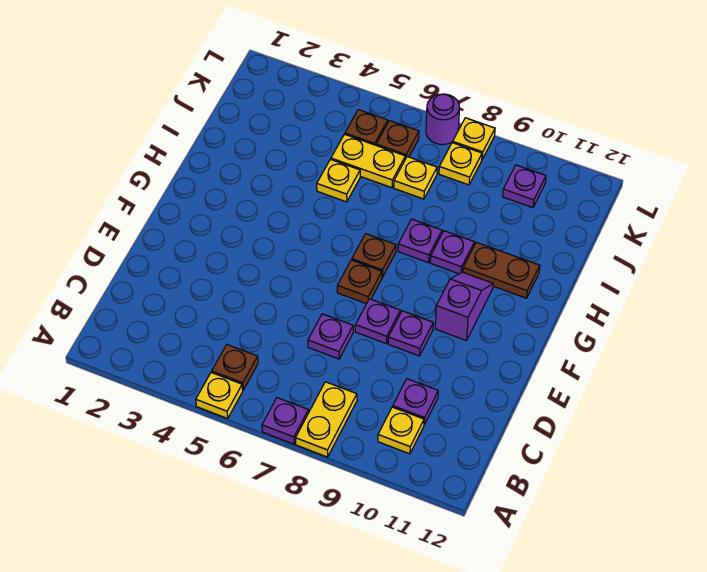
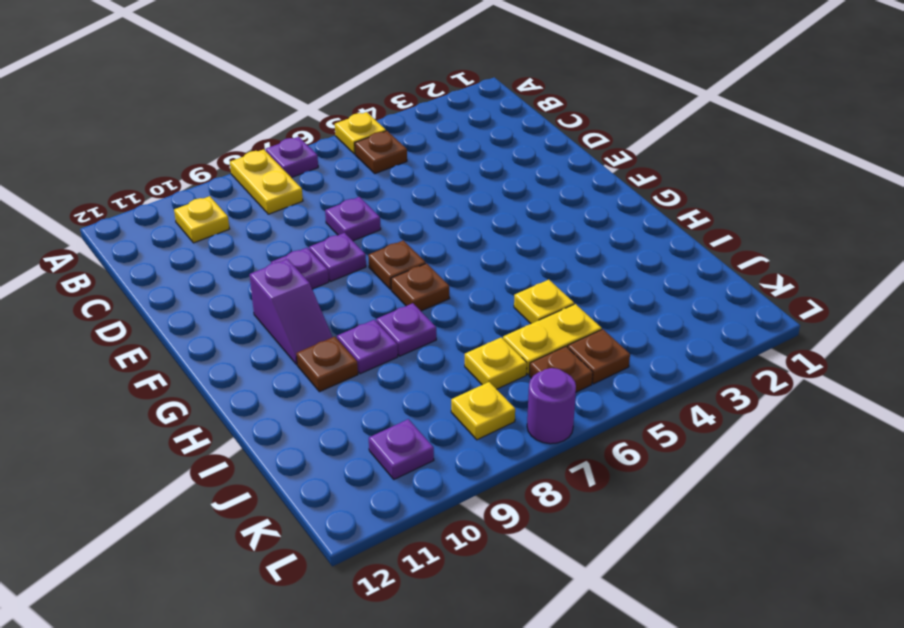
purple plate C10 level 1 -> none
brown plate H10:H11 level 1 -> brown plate H10 level 1
yellow plate L8 level 1 -> none

